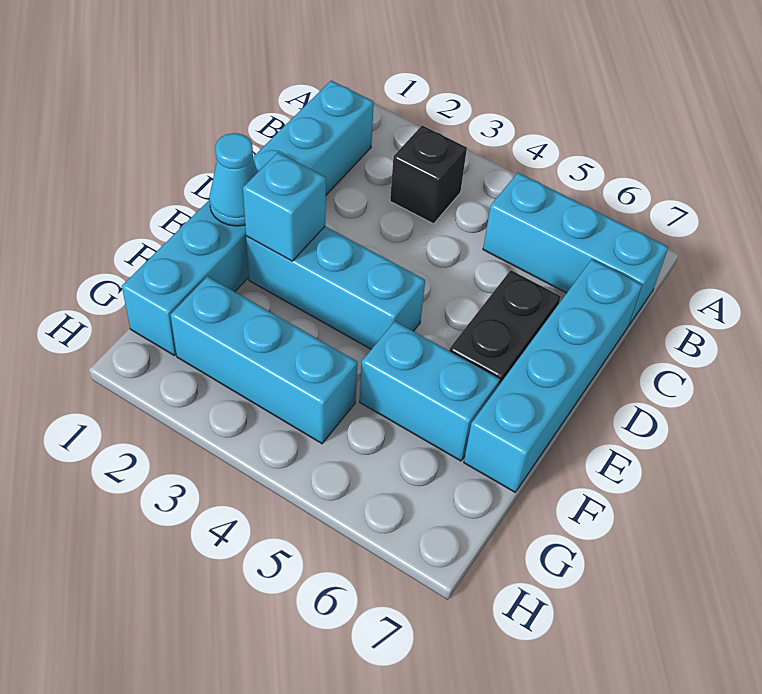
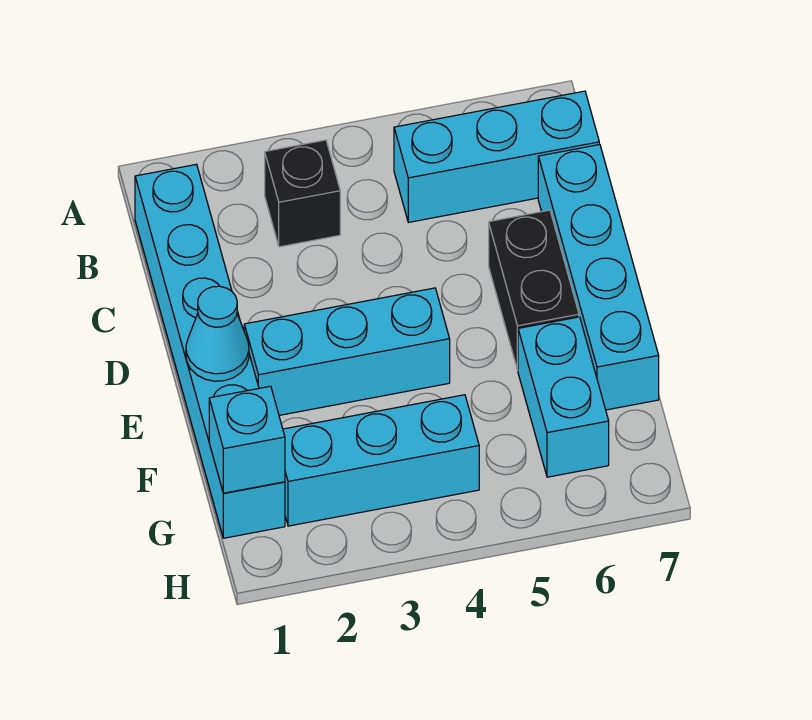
cyan brick E2 level 2 -> cyan brick G1 level 2
cyan brick F5:F6 level 1 -> cyan brick F6:G6 level 1

